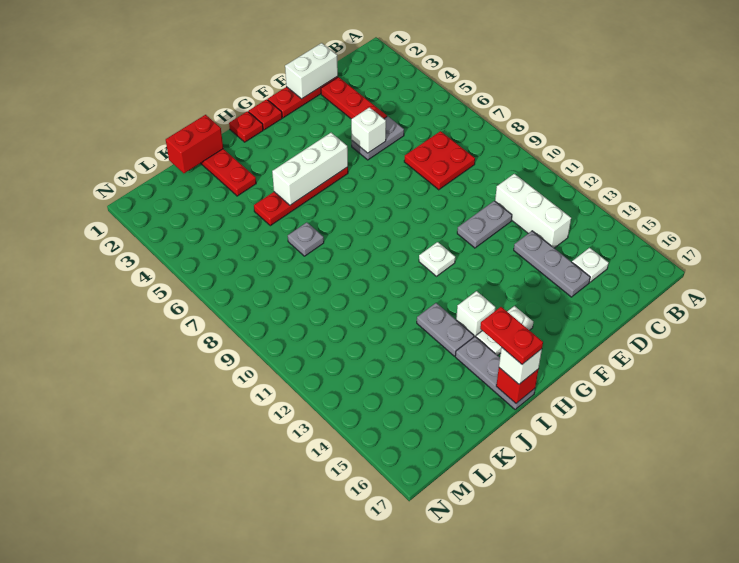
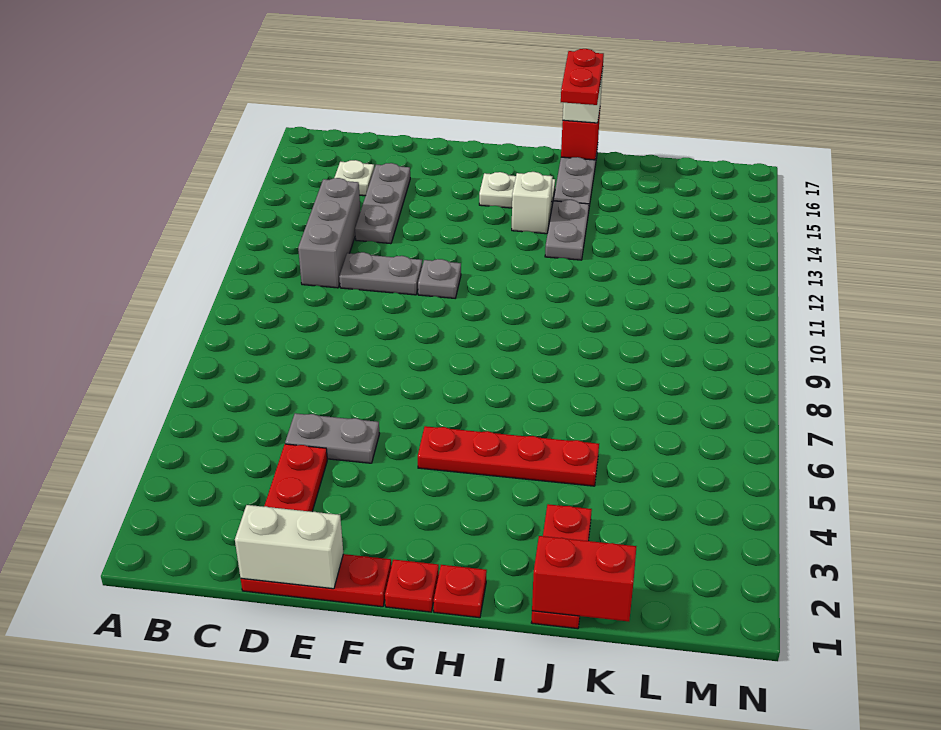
red plate C7:D8 level 1 -> none
white brick C11:C13 level 1 -> grey brick C11:C13 level 1
white brick E5 level 2 -> none
white brick G5:I5 level 2 -> none
white plate G11 level 1 -> none
grey plate J7 level 1 -> grey plate F11 level 1

